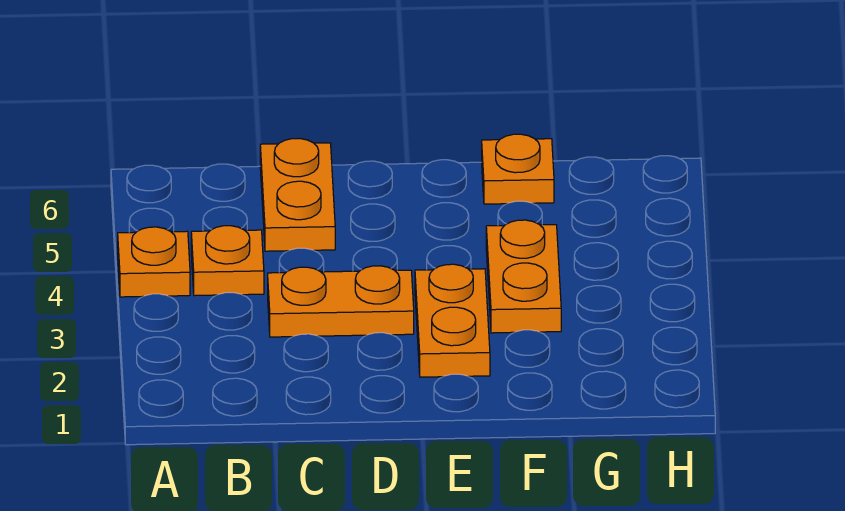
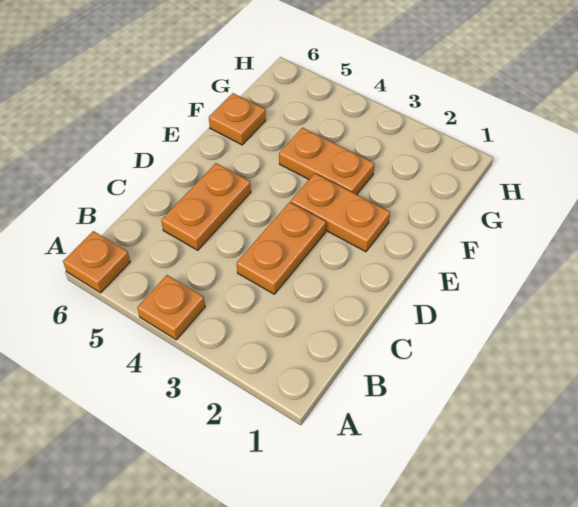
orange plate B4 level 1 -> orange plate A6 level 1
orange plate C5:C6 level 1 -> orange plate C5:D5 level 1

